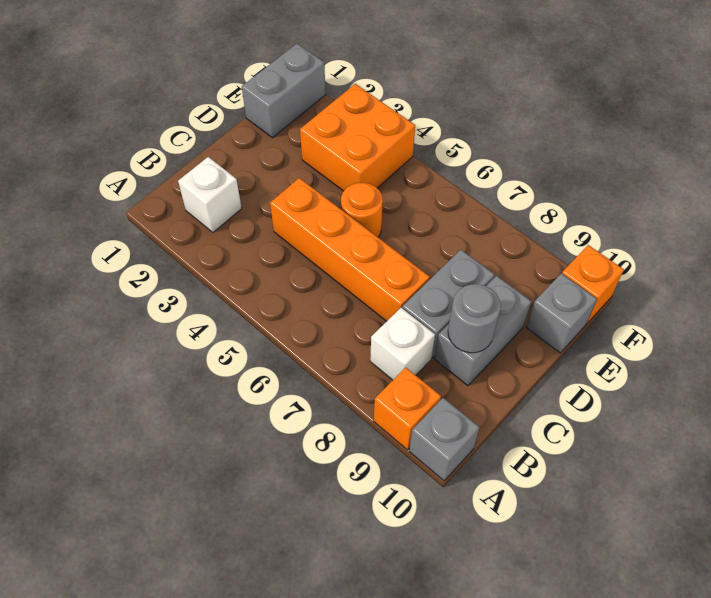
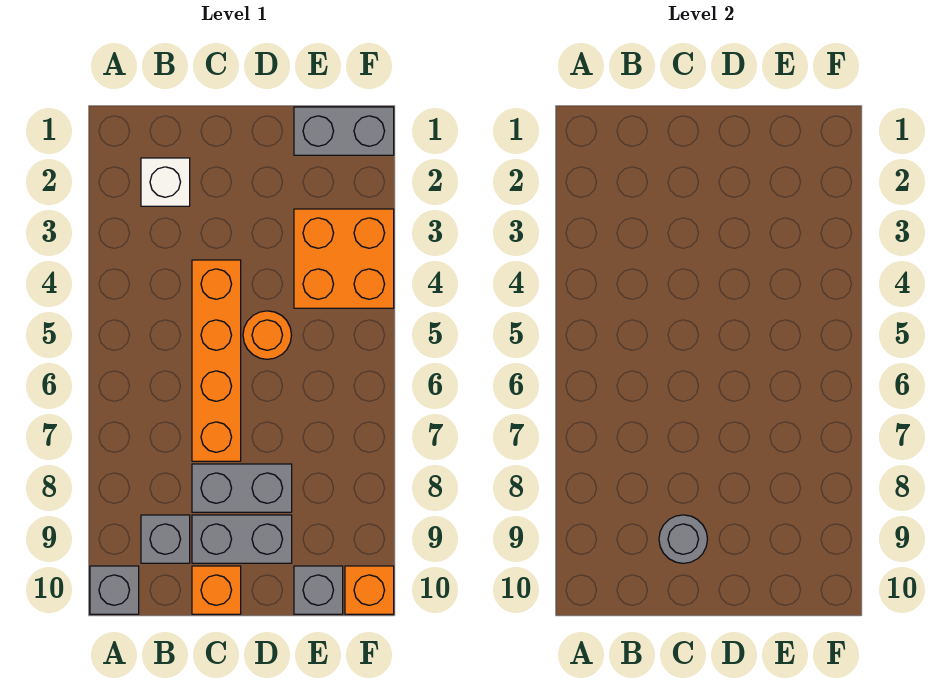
orange brick A9 level 1 -> orange brick C10 level 1
white brick B8 level 1 -> none
none -> grey brick B9 level 1

